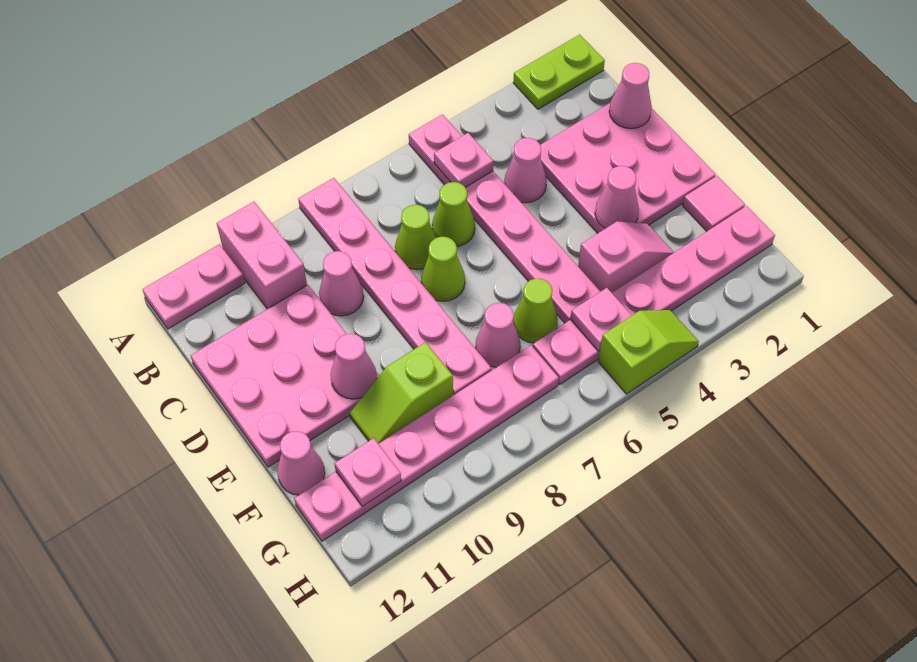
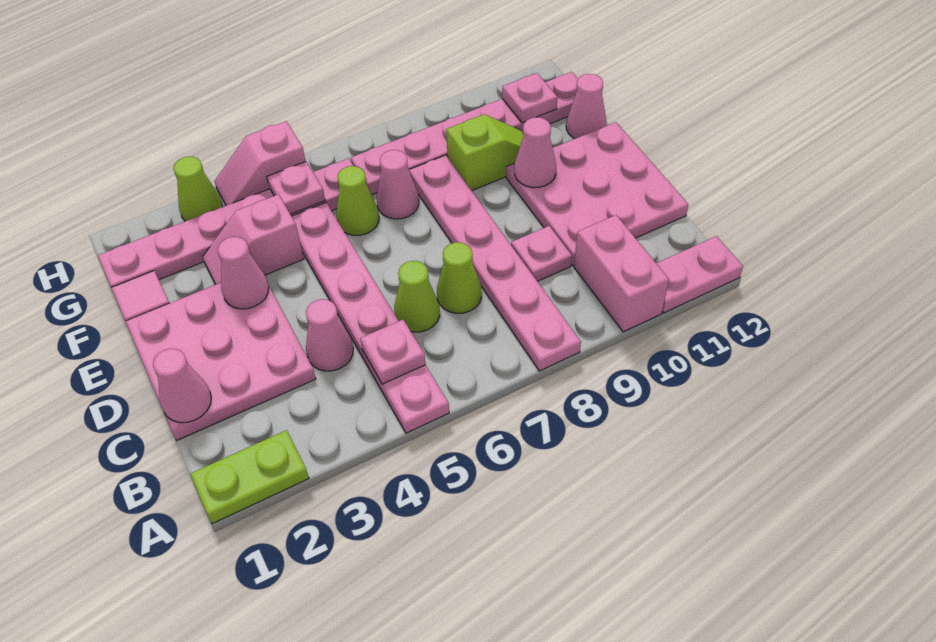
pink cone C9 level 1 -> pink plate C9 level 1
lime cone D7 level 1 -> lime cone H3 level 1
lime slope H4:H5 level 1 top 5 -> pink slope H4:H5 level 1 top 5

